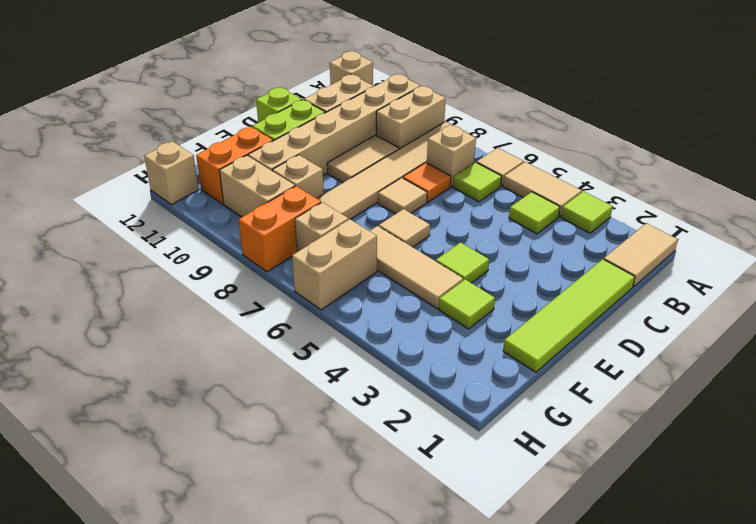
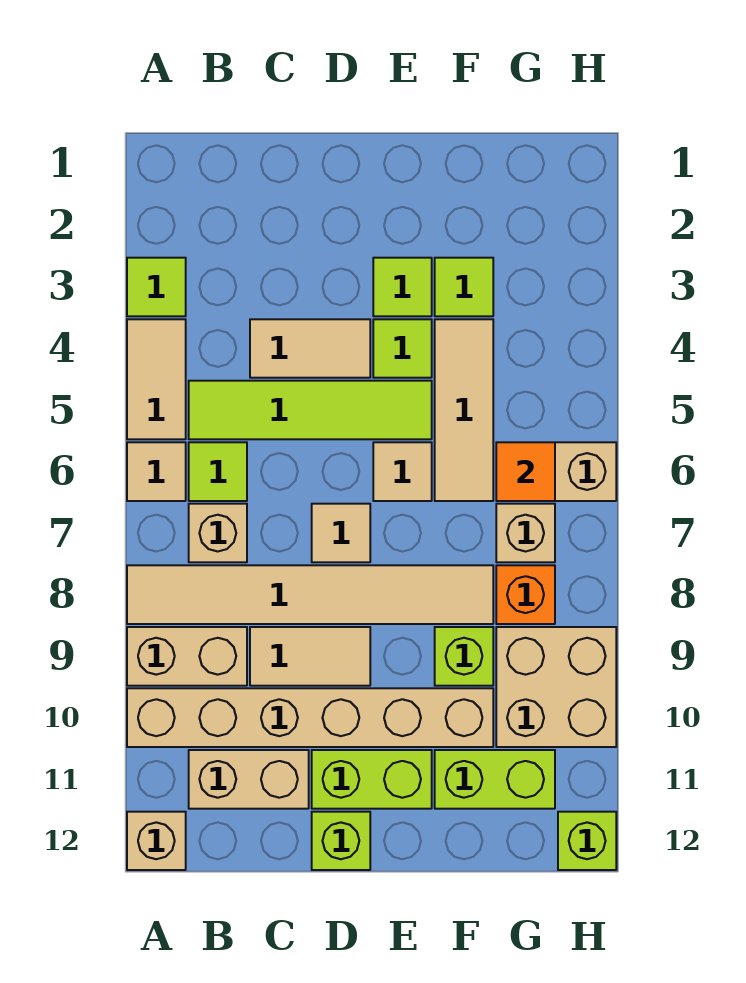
tan tile A1:B1 level 1 -> tan tile C4:D4 level 1
lime tile B4 level 1 -> lime tile E3 level 1
lime tile C1:F1 level 1 -> lime tile B5:E5 level 1
orange tile C7 level 1 -> orange tile G6 level 2
tan brick F9 level 1 -> lime brick F9 level 1
orange brick F11:G11 level 1 -> lime brick F11:G11 level 1
orange brick G8:H8 level 1 -> orange brick G8 level 1
tan brick G9:G10 level 1 -> tan brick G9:H10 level 1
tan brick H12 level 1 -> lime brick H12 level 1

